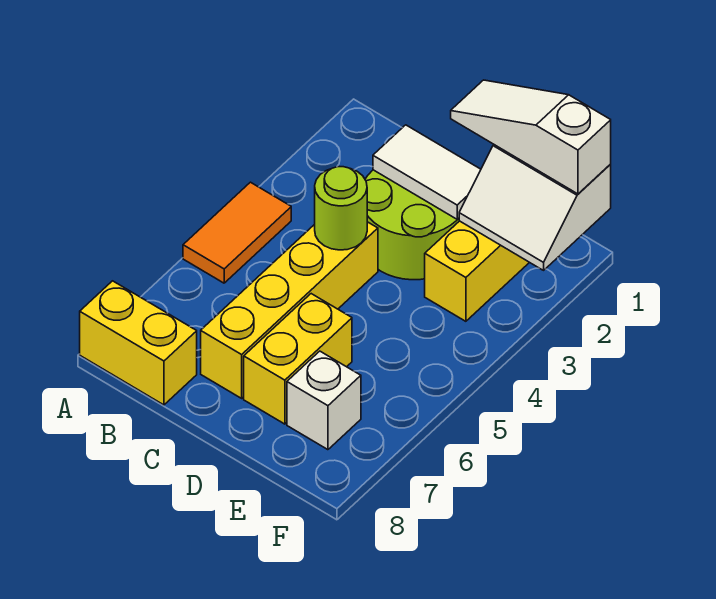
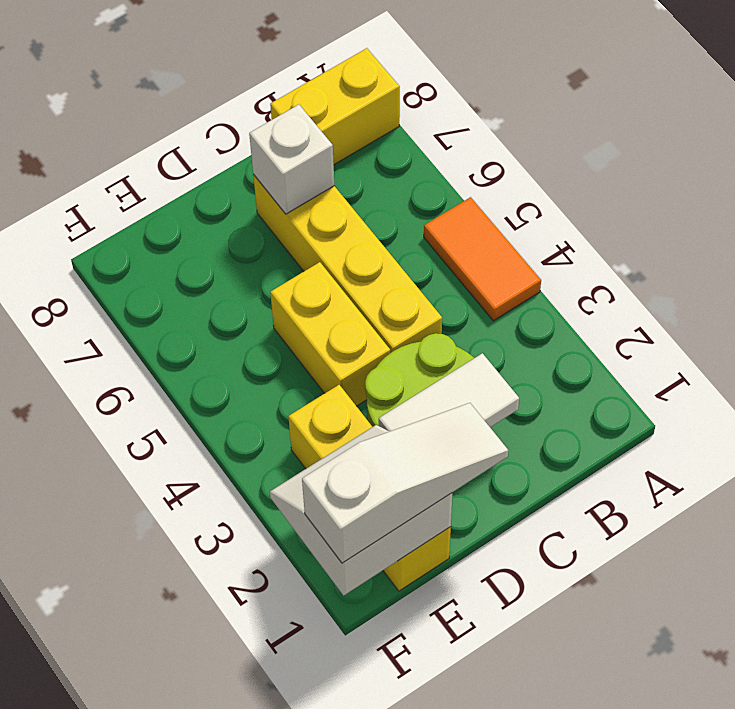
lime round brick C4 level 2 -> none
yellow brick D6:D7 level 1 -> yellow brick D4:D5 level 1
white brick E7 level 1 -> white brick C7 level 2

